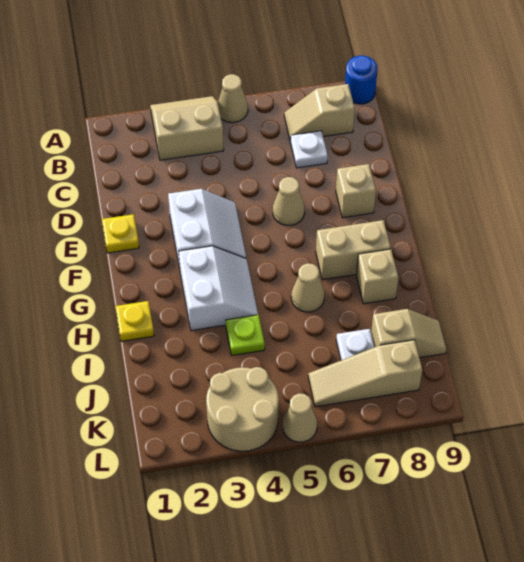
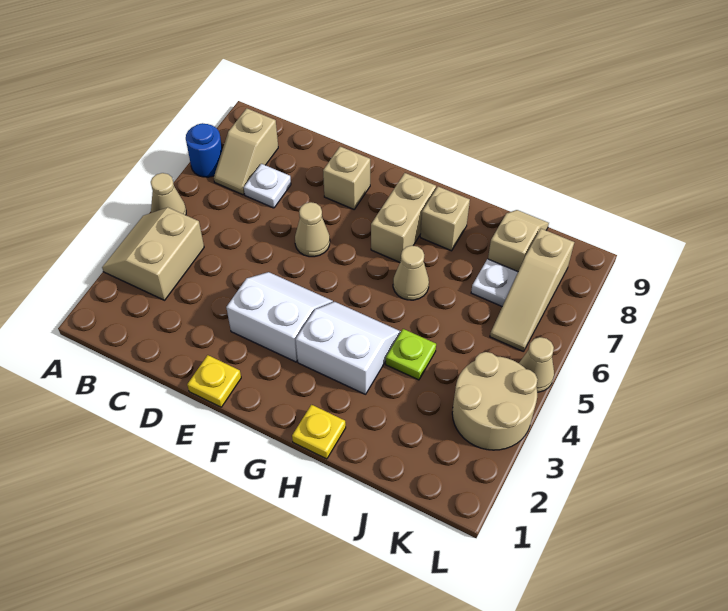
blue round brick A9 level 1 -> blue round brick A7 level 1

